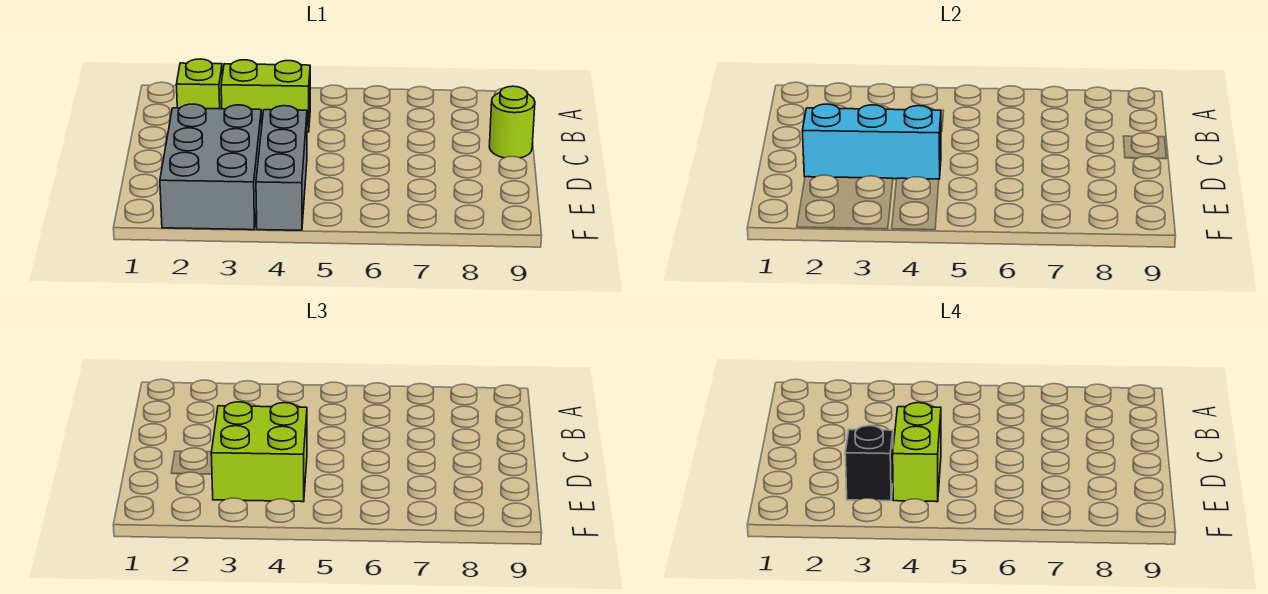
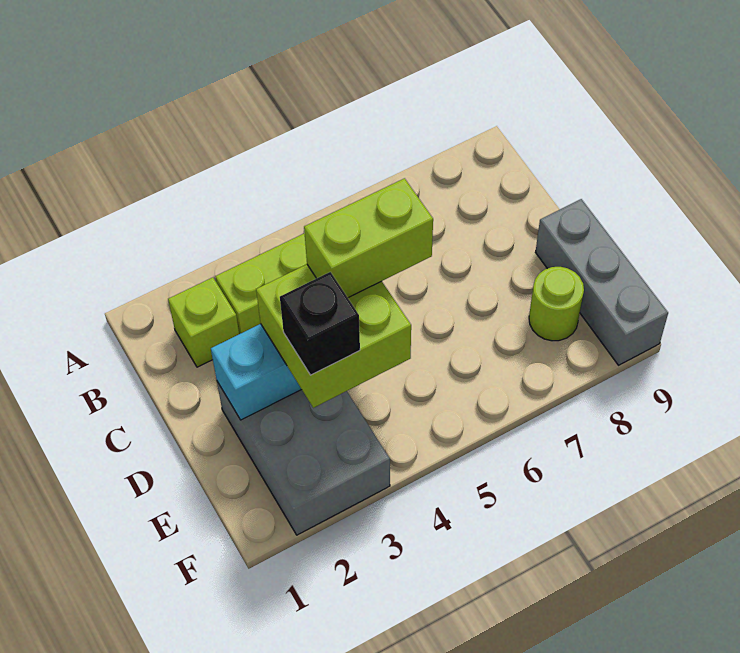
lime round brick C9 level 1 -> lime round brick E8 level 1
grey brick D4:F4 level 1 -> grey brick D9:F9 level 1
lime brick D4:E4 level 4 -> lime brick D4:D5 level 4

